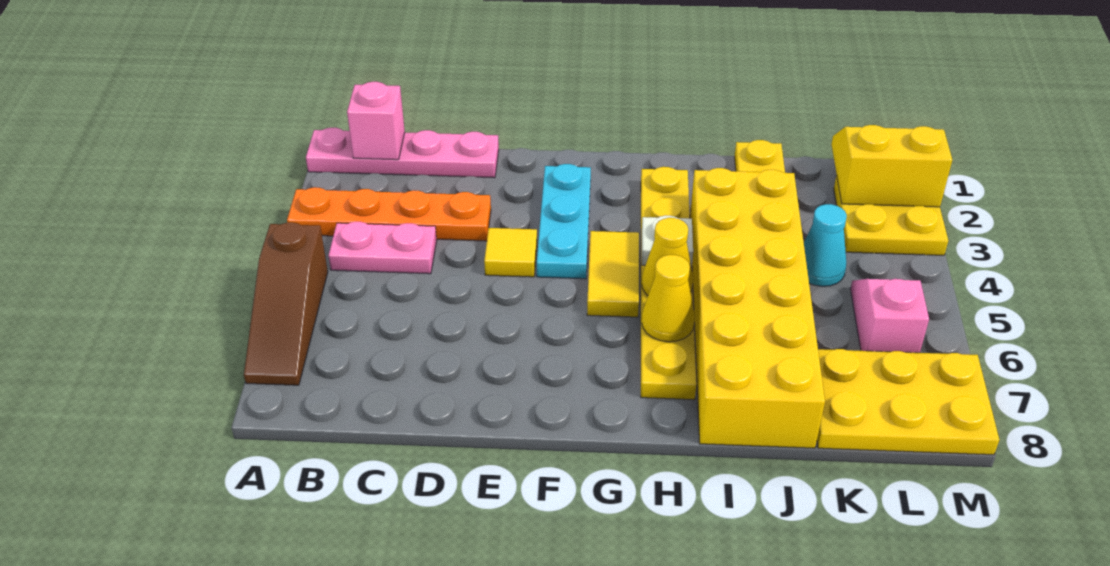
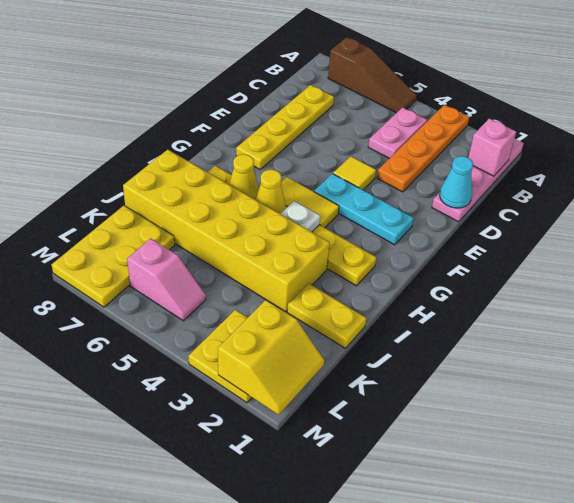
brown slope A5:A7 level 1 top 5 -> brown slope A5:A7 level 1 top 7
none -> yellow plate C7:F7 level 1
cyan cone K4 level 1 -> cyan cone D1 level 2

